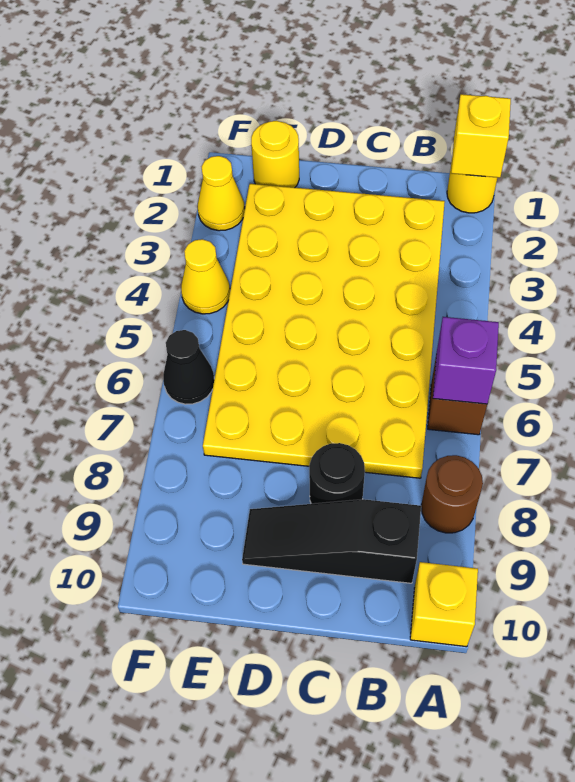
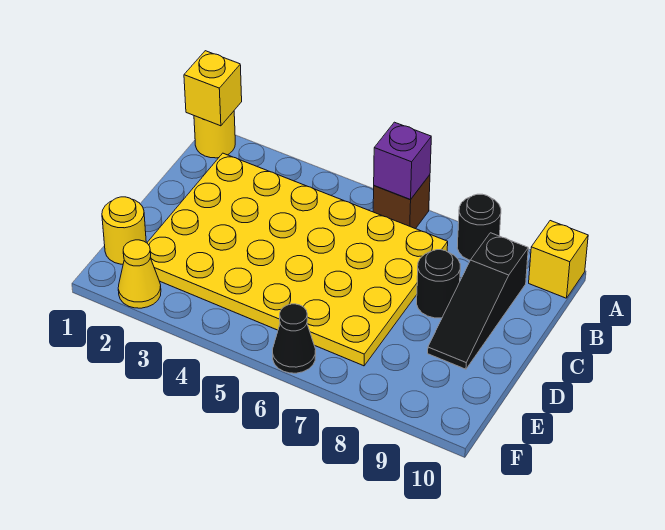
brown round brick A8 level 1 -> black round brick A8 level 1
yellow cone F4 level 1 -> none

